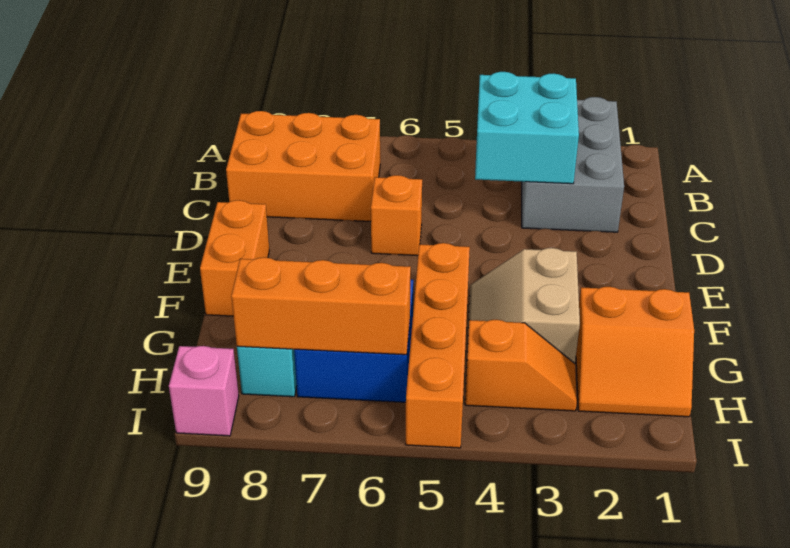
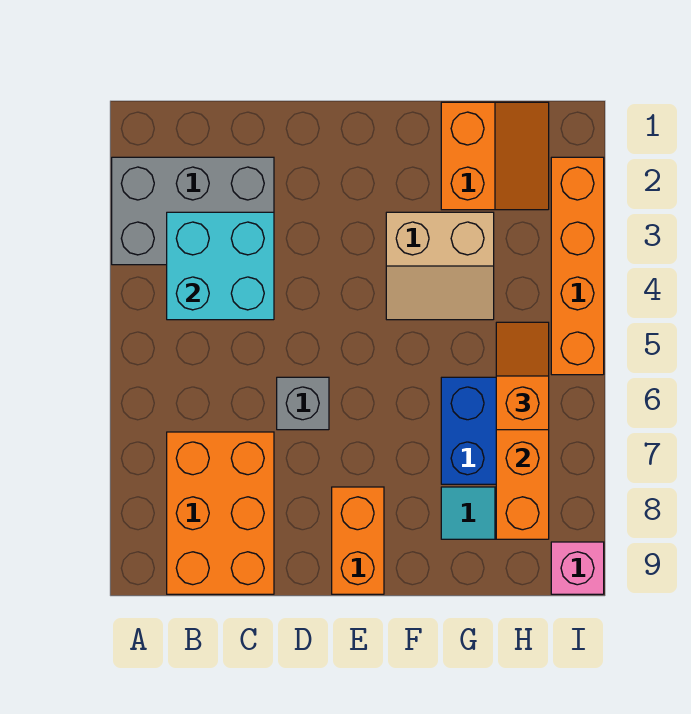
orange brick D6 level 1 -> grey brick D6 level 1
orange brick E9:F9 level 1 -> orange brick E8:E9 level 1
orange brick F5:I5 level 1 -> orange brick I2:I5 level 1
orange slope H3:H4 level 1 top 4 -> orange slope H5:H6 level 3 top 6

